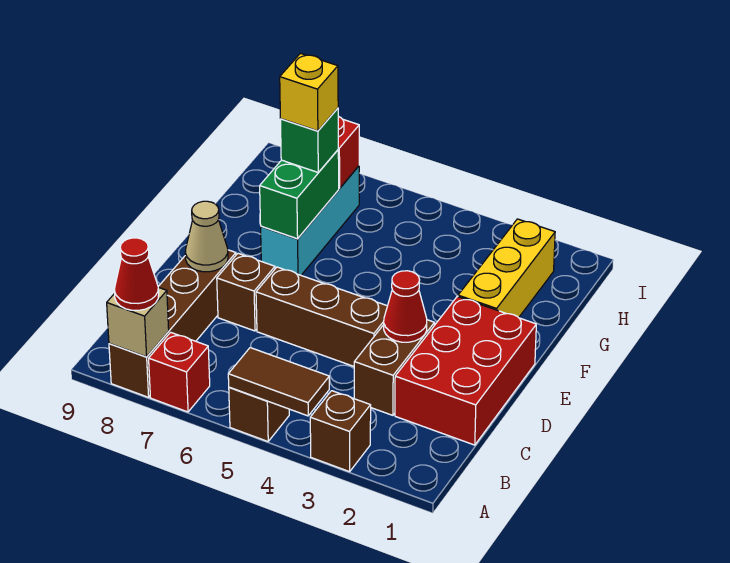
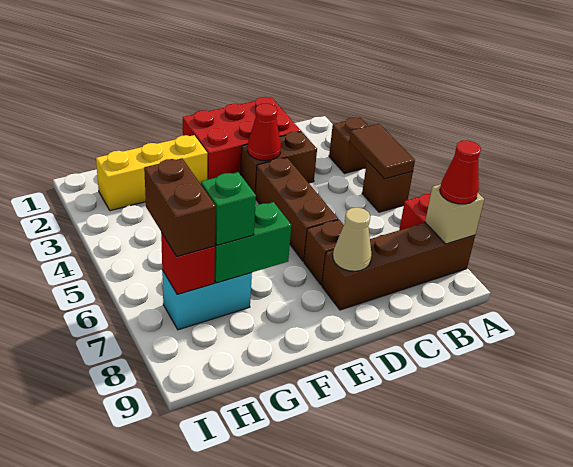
cyan brick F7:H7 level 1 -> cyan brick G7:H7 level 1
yellow brick G7 level 4 -> none
none -> brown brick H6:H7 level 3

